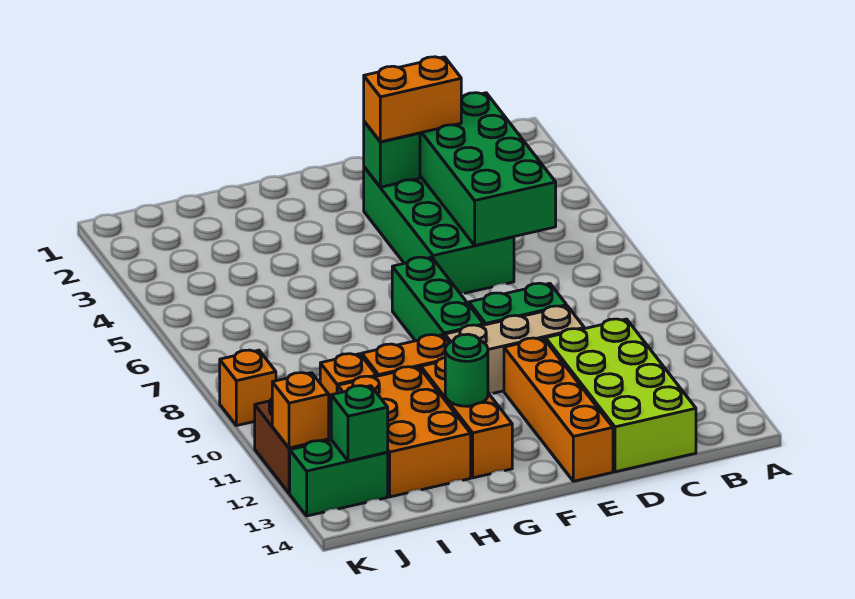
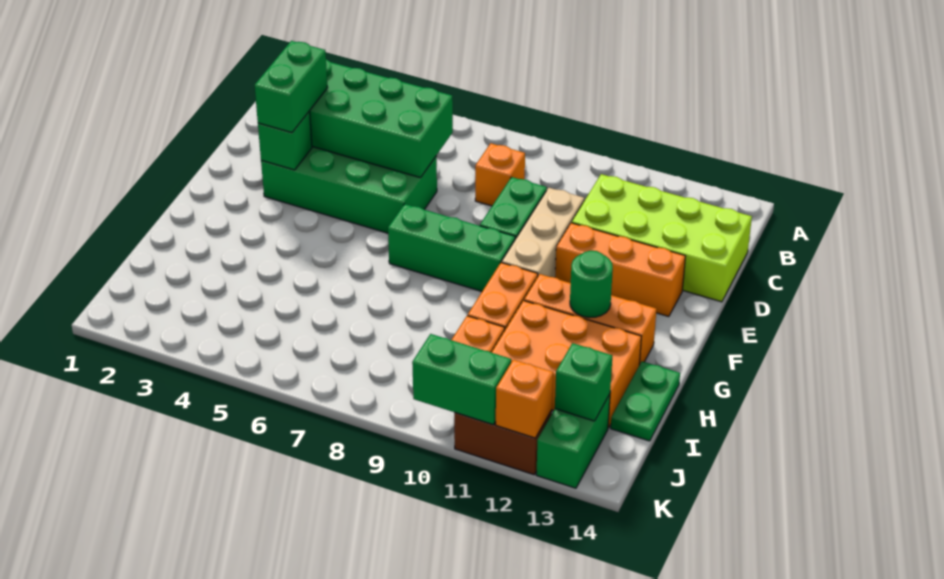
orange brick D3:E3 level 3 -> green brick D3:E3 level 3
orange brick E11:E14 level 1 -> orange brick E11:E13 level 1
none -> green plate H14:I14 level 1
orange brick K9 level 1 -> orange brick C8 level 1
none -> green brick K10:K11 level 2

